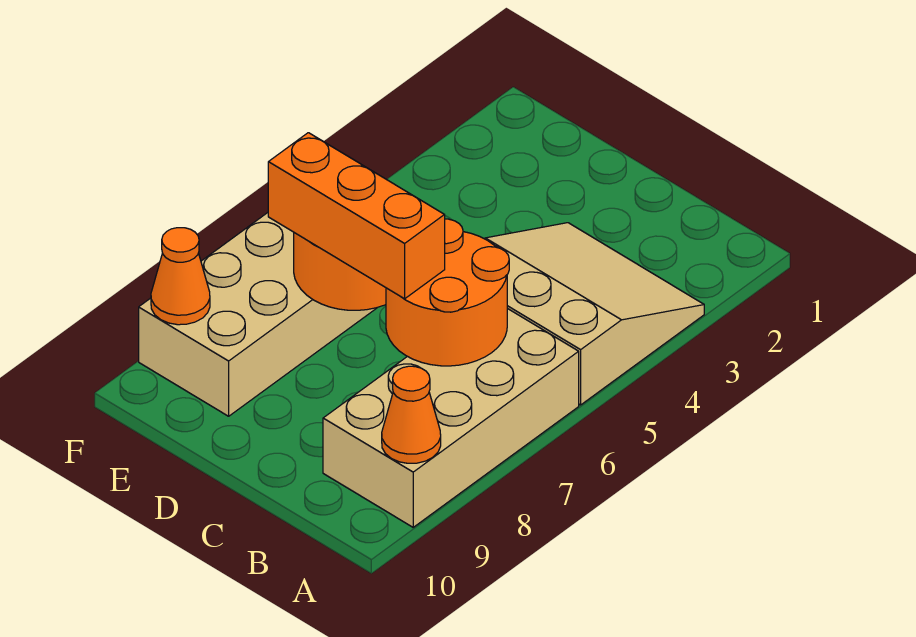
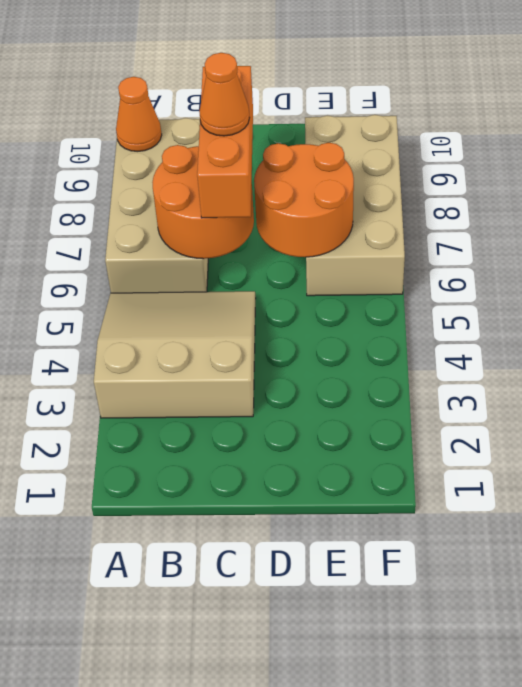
tan slope A3:C5 level 1 top 5 -> tan slope A3:C5 level 1 top 3
orange brick C7:E7 level 3 -> orange brick C6:C8 level 3
orange cone F9 level 2 -> orange cone C7 level 4

